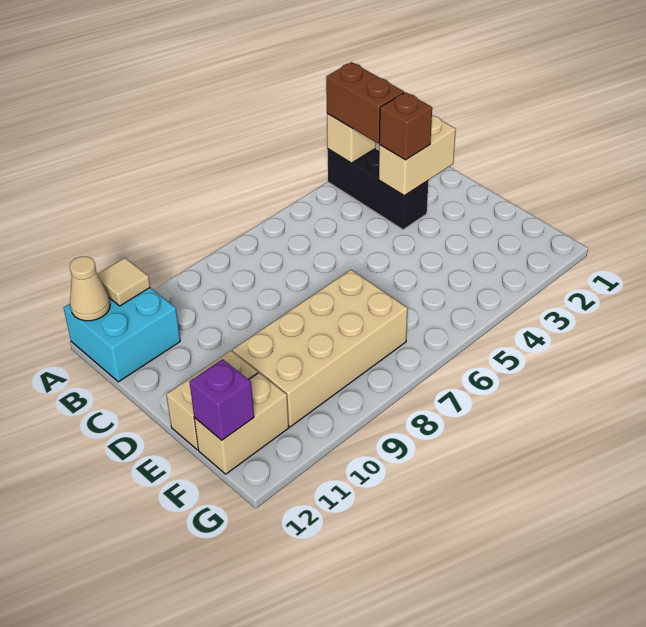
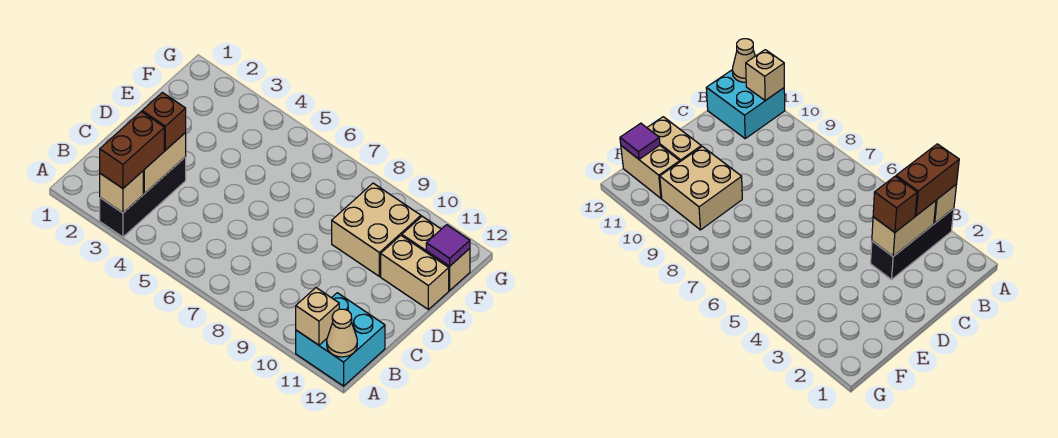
tan tile A11 level 2 -> tan brick A11 level 2
tan brick C2:C3 level 2 -> tan brick B3:C3 level 2
tan brick E7:F10 level 1 -> tan brick E9:F10 level 1
purple brick F12 level 2 -> purple tile F12 level 2

